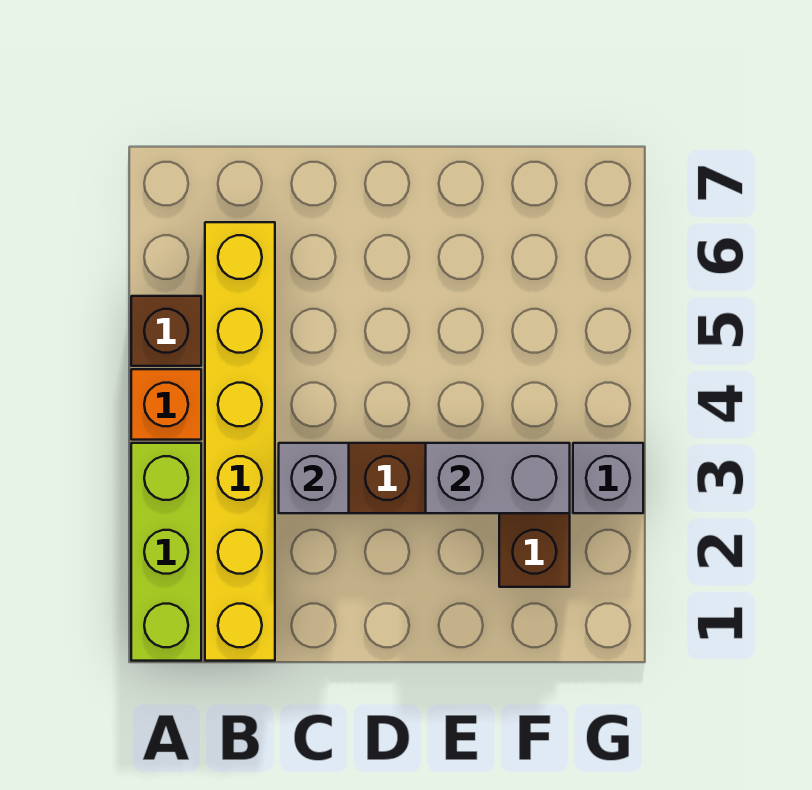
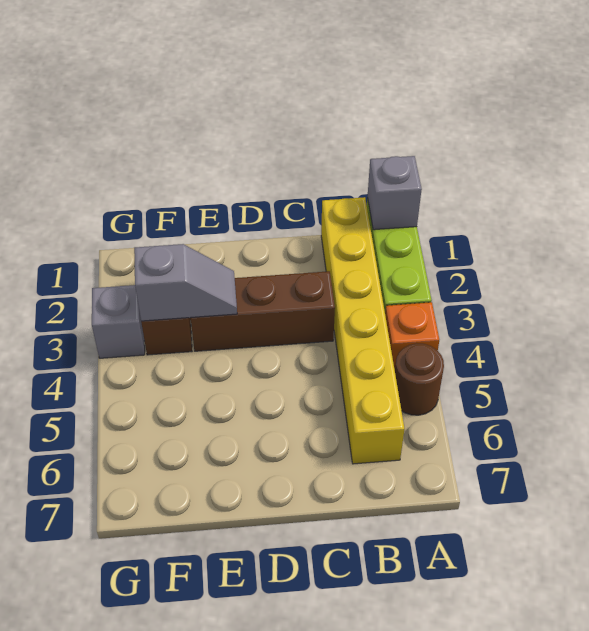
brown brick A5 level 1 -> brown round brick A5 level 1
grey brick C3 level 2 -> grey brick A1 level 2
grey brick E3:F3 level 2 -> grey slope E3:F3 level 2 top F

